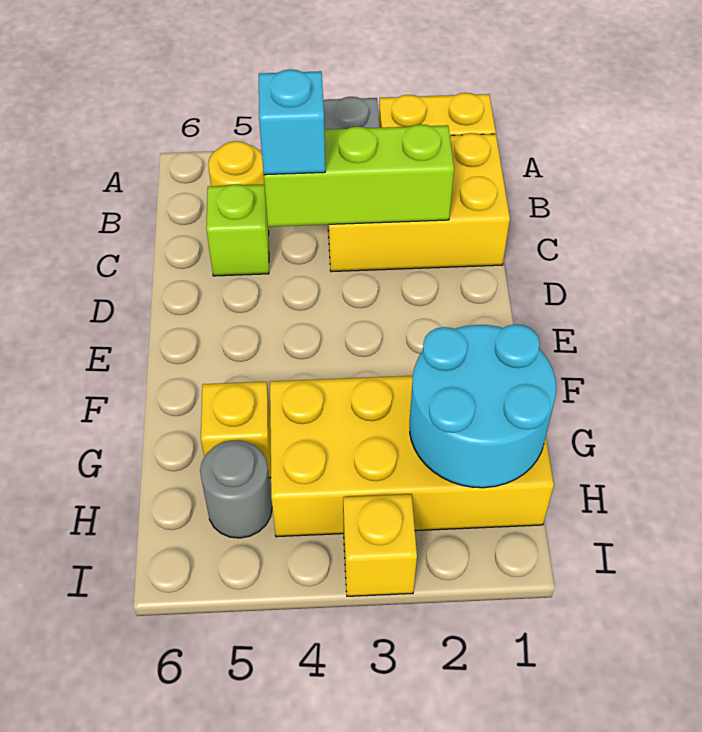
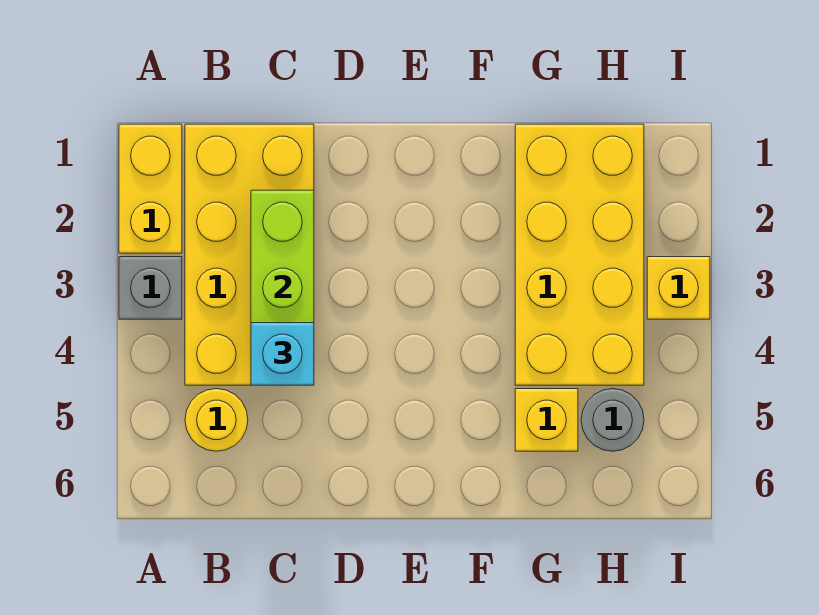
yellow brick B1:C3 level 1 -> yellow brick B1:C4 level 1
lime brick C5 level 1 -> none
cyan round brick G1:H2 level 2 -> none

